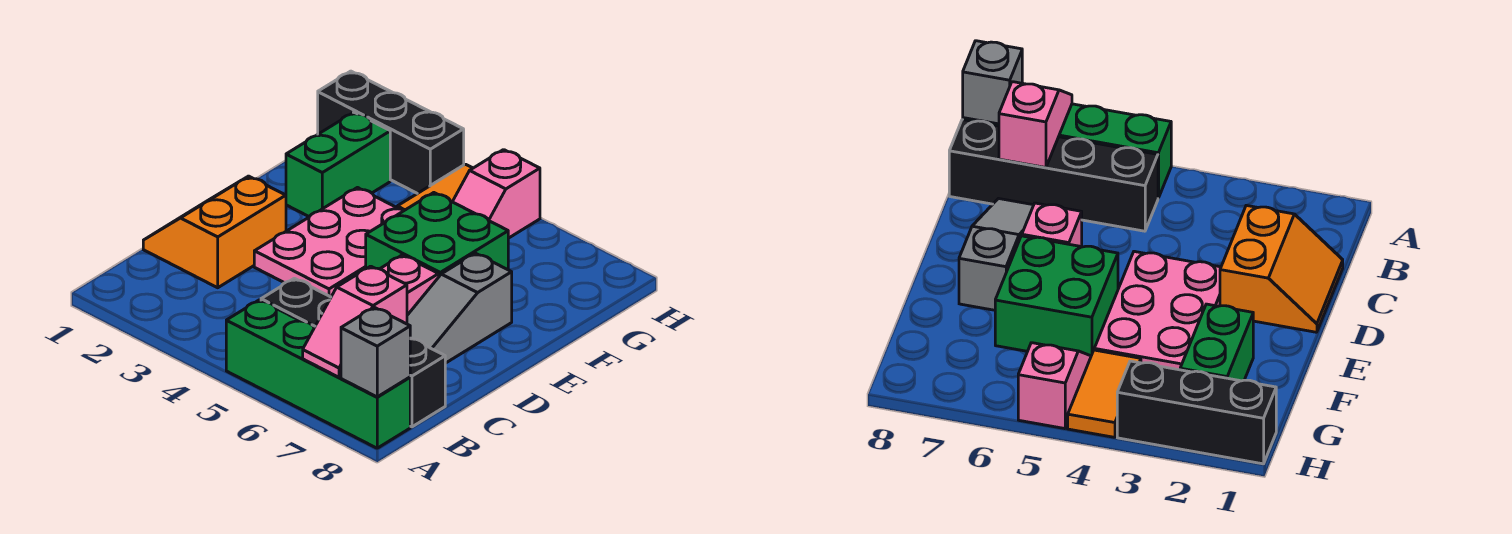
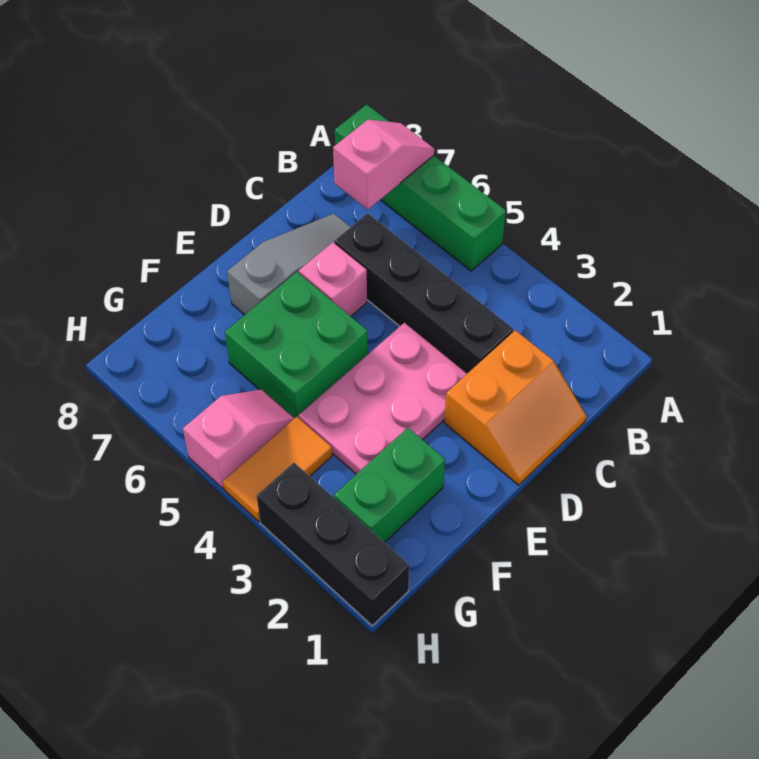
grey brick A8 level 2 -> none
black brick B5:B8 level 1 -> black brick C3:C6 level 1

